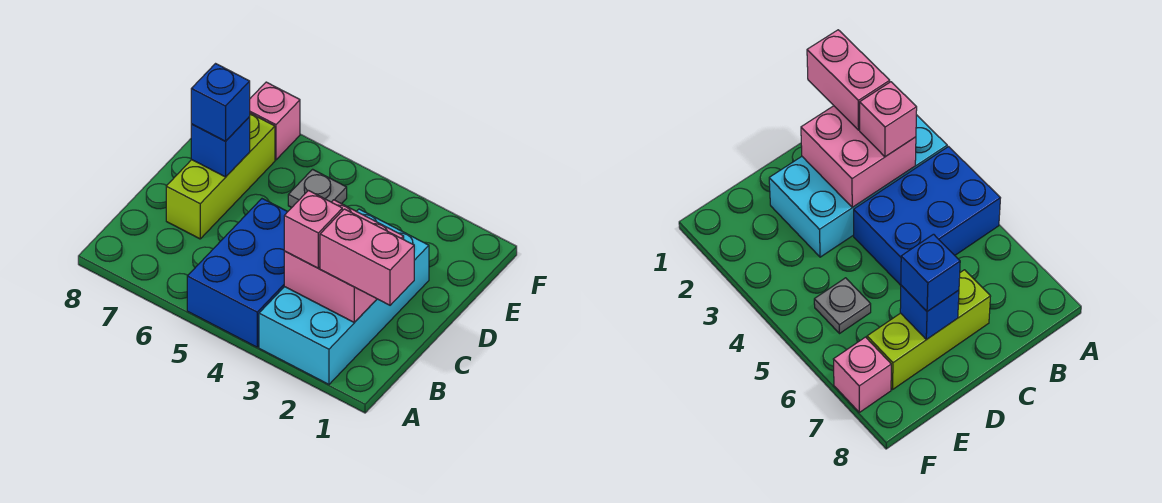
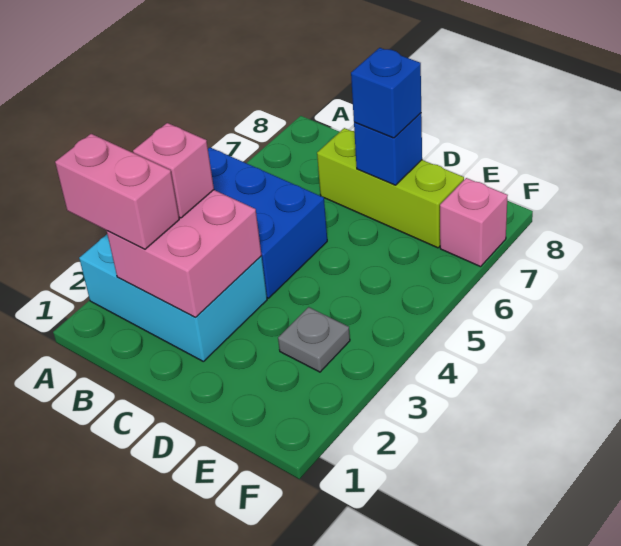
cyan brick A2:D3 level 1 -> cyan brick A2:C3 level 1
pink brick B1:B2 level 3 -> pink brick A2:B2 level 3
grey plate E5 level 1 -> grey plate E3 level 1

